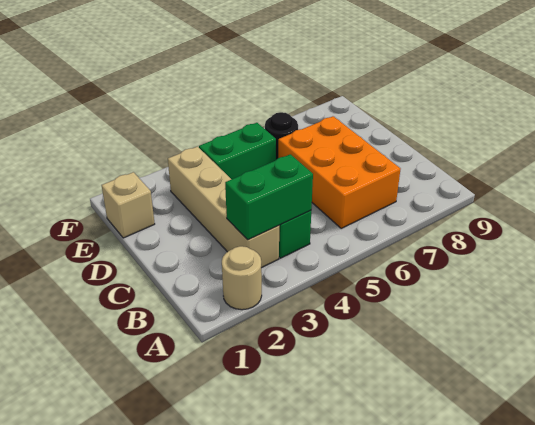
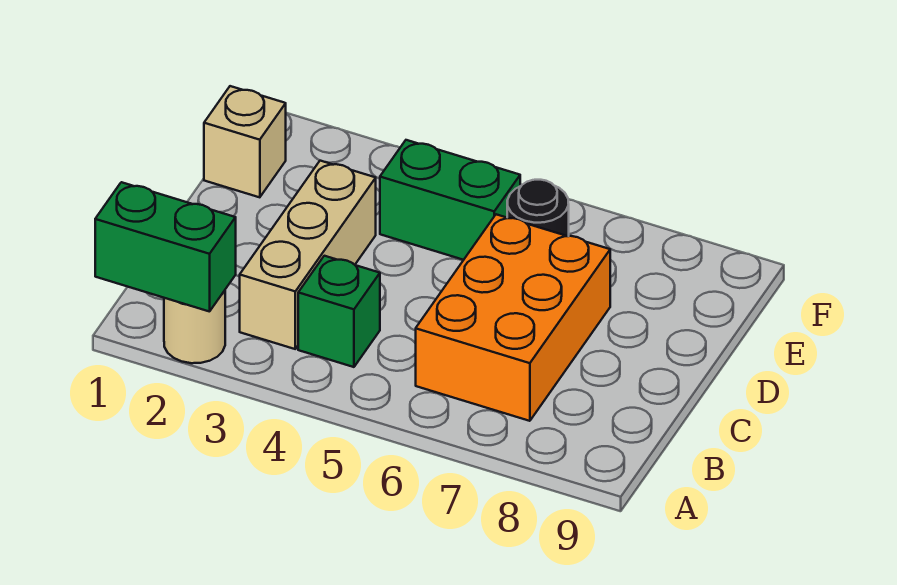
tan brick B3:E3 level 1 -> tan brick B3:D3 level 1
green brick B3:B4 level 2 -> green brick A1:A2 level 2

